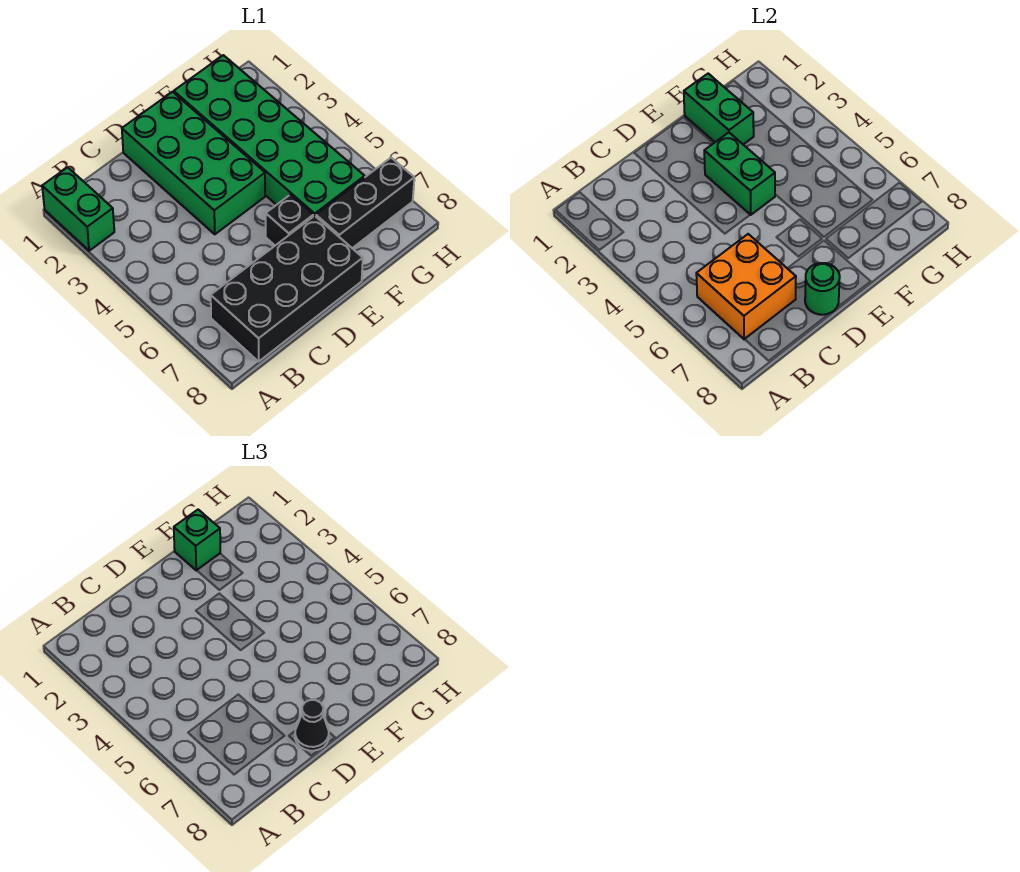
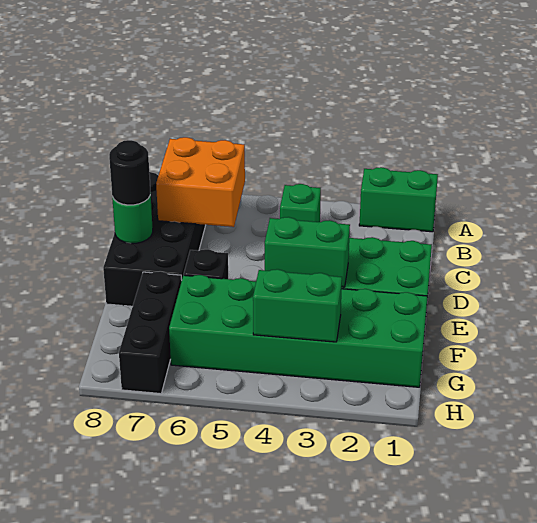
black cone D8 level 3 -> black round brick D8 level 3
green brick F1:F2 level 2 -> green brick G3:G4 level 2
green brick F1 level 3 -> green brick B4 level 1

